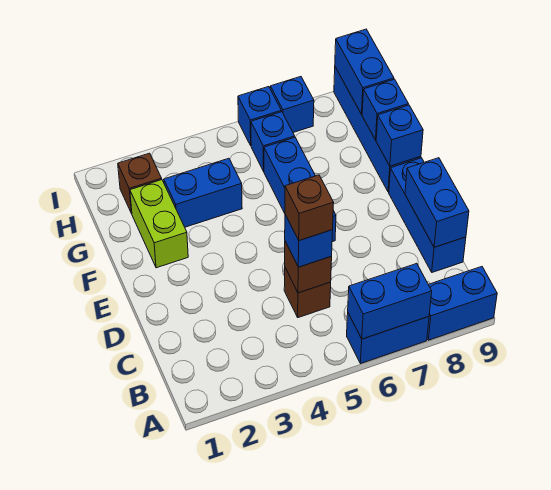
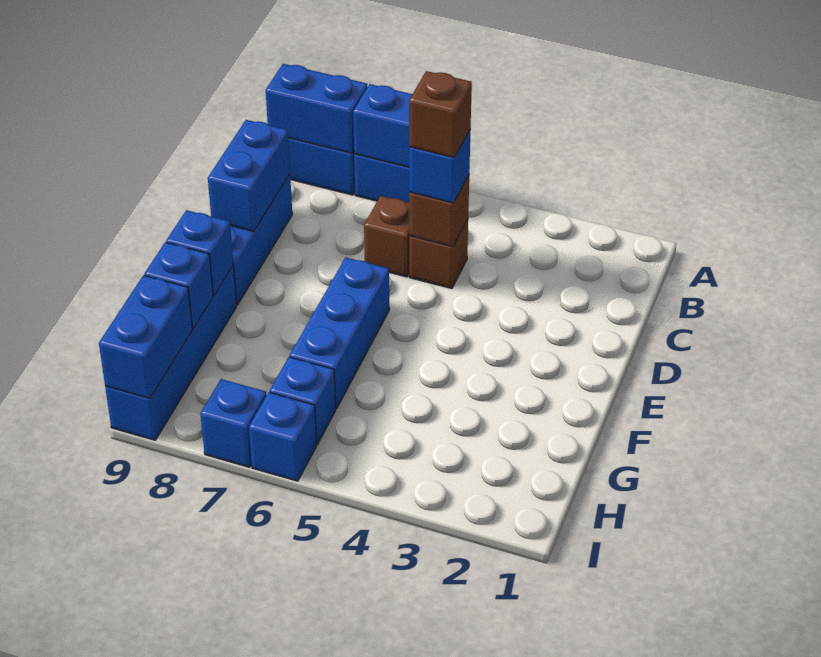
lime brick F2:G2 level 1 -> none
blue brick G3:G4 level 1 -> blue brick A8:A9 level 2
brown brick H2 level 1 -> brown brick C6 level 1

